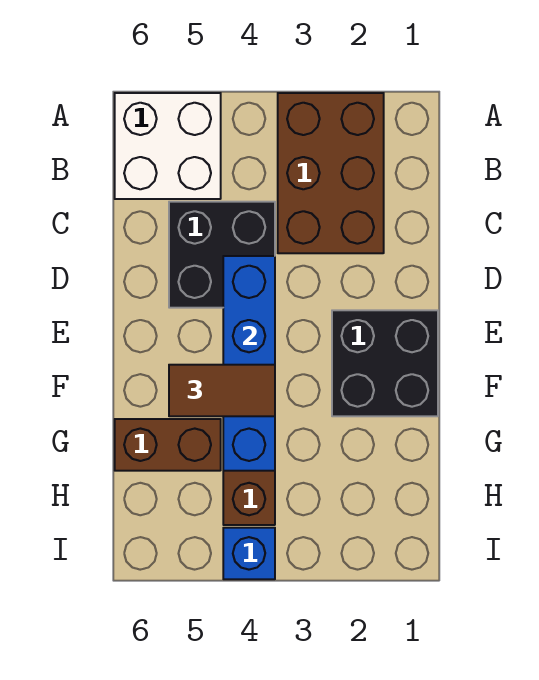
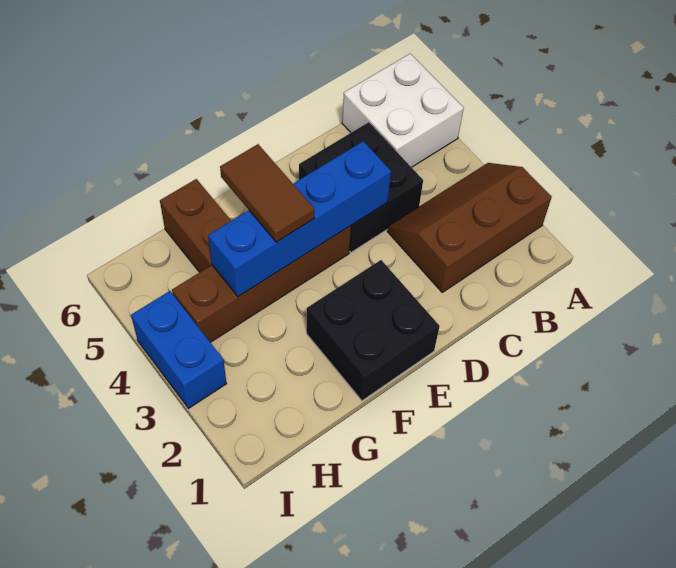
brown brick A2:C3 level 1 -> brown slope A2:C3 level 1 top 2
blue brick I4 level 1 -> blue brick I3:I4 level 1

